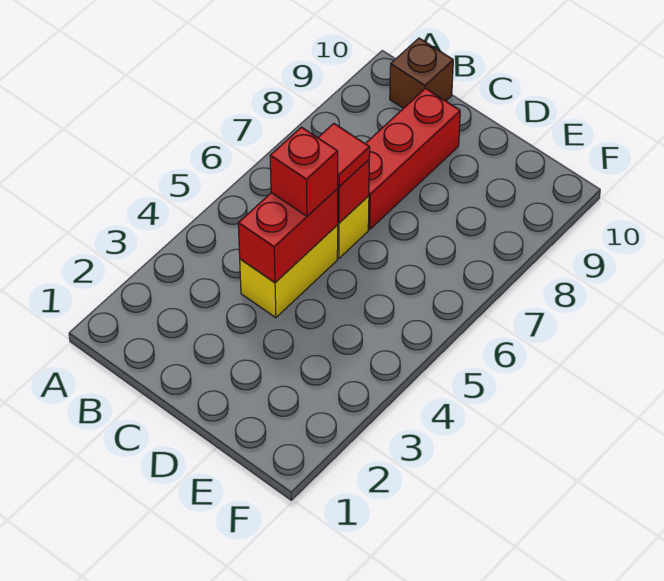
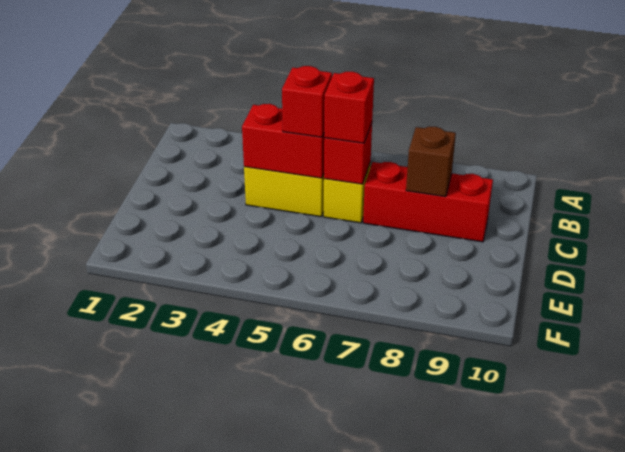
brown brick B10 level 1 -> brown brick C8 level 2
red tile C6 level 3 -> red brick C6 level 3

